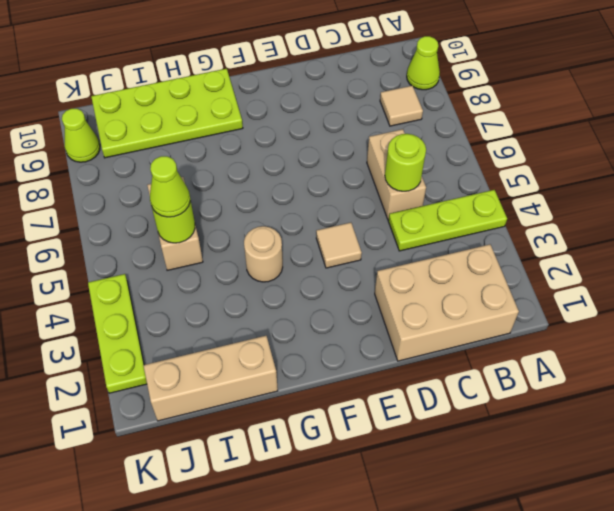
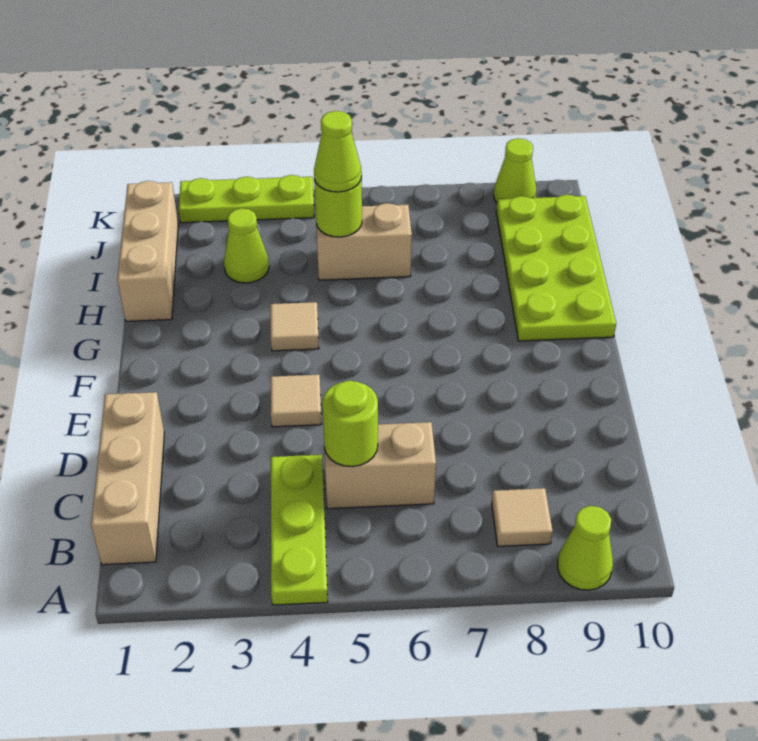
tan brick B1:D2 level 1 -> tan brick B1:D1 level 1
tan round brick G4 level 1 -> tan tile G4 level 1
none -> lime cone I3 level 1

